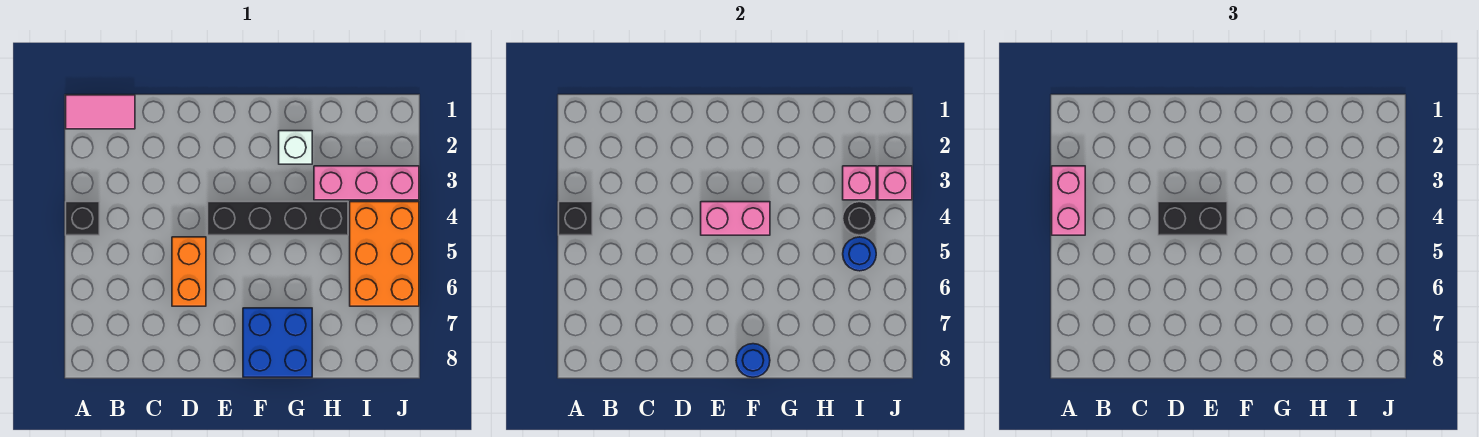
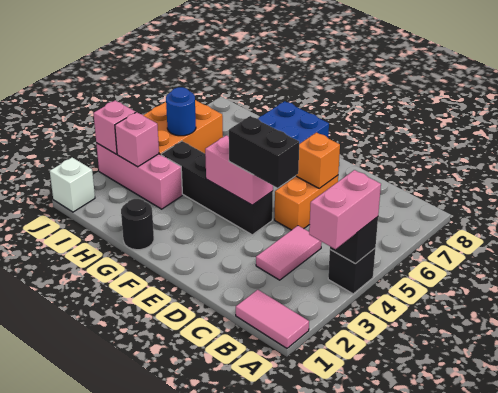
none -> pink tile C3:C4 level 1
none -> orange brick D6 level 2
blue round brick F8 level 2 -> none
white brick G2 level 1 -> white brick J1 level 1
black round brick I4 level 2 -> black round brick G1 level 1

